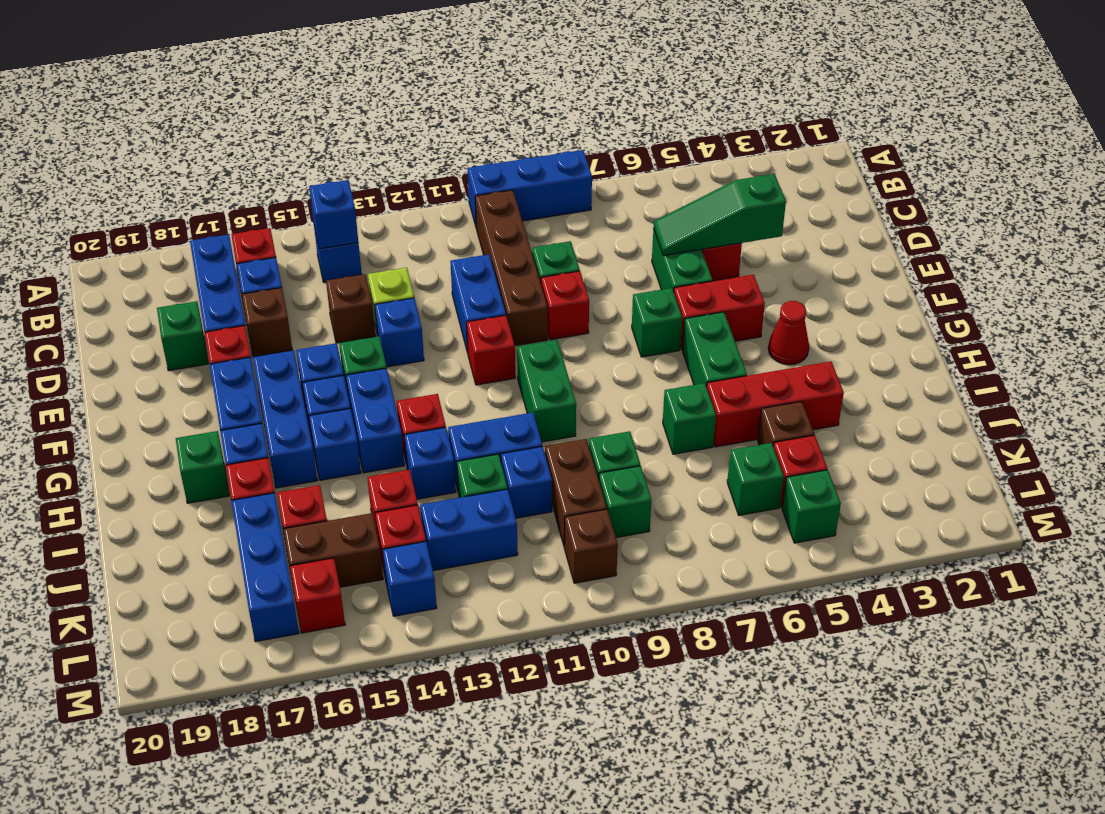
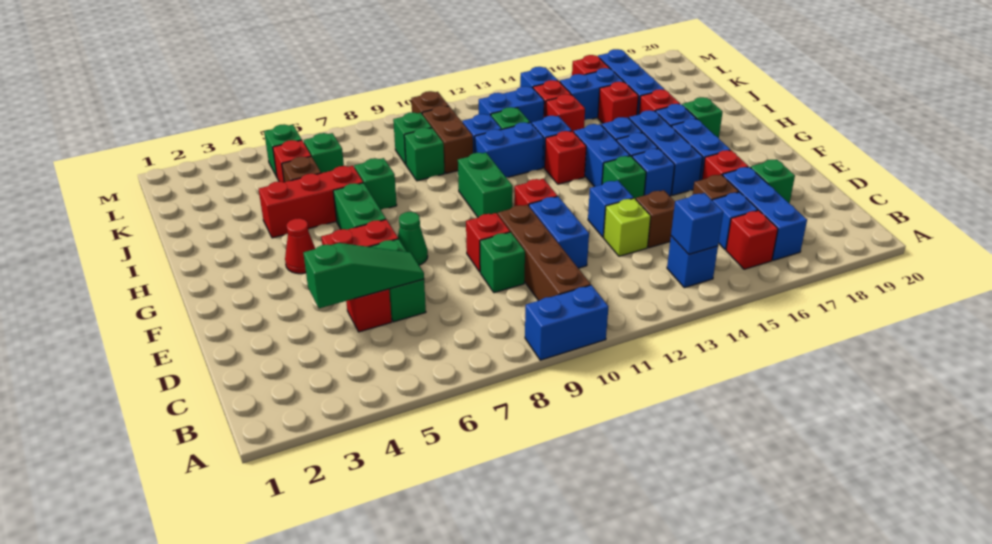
blue brick A8:A10 level 1 -> blue brick A9:A10 level 1
green brick F7 level 1 -> green cone F7 level 1
brown brick K15:K16 level 1 -> blue brick K15:K16 level 1

